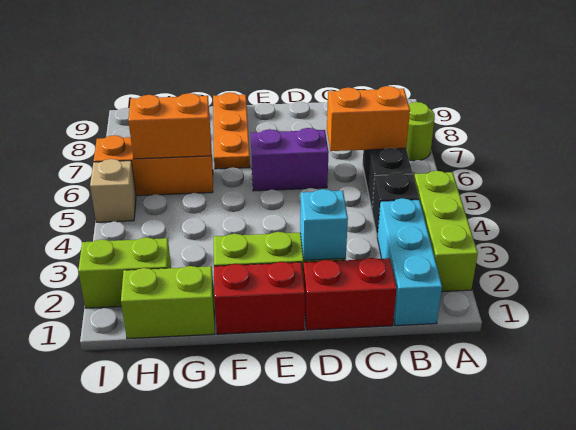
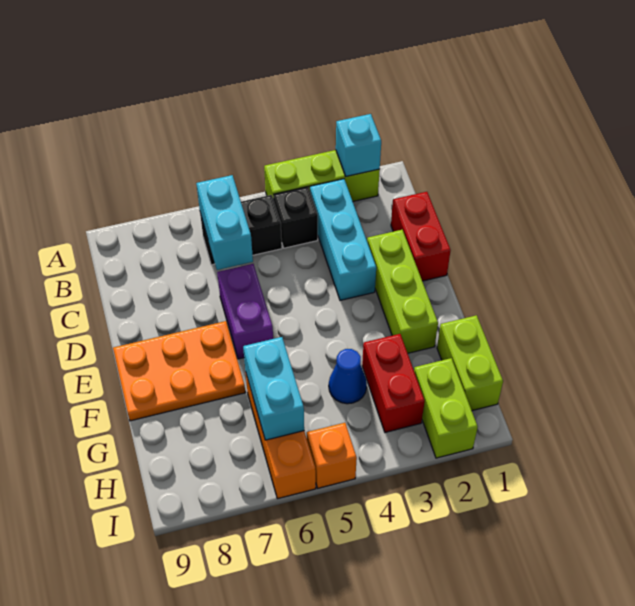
lime round brick A7 level 1 -> none
cyan brick B1:B3 level 1 -> cyan brick B3:D3 level 1
orange brick B6:C6 level 2 -> cyan brick B6:C6 level 2
cyan brick D2 level 2 -> cyan brick A2 level 2
red brick E1:F1 level 1 -> red brick G3:H3 level 1
orange plate F7:F9 level 1 -> orange plate E7:F9 level 1
none -> blue cone G4 level 1
orange brick G6:H6 level 2 -> cyan brick G6:H6 level 2
tan brick I5 level 1 -> orange brick I5 level 1

